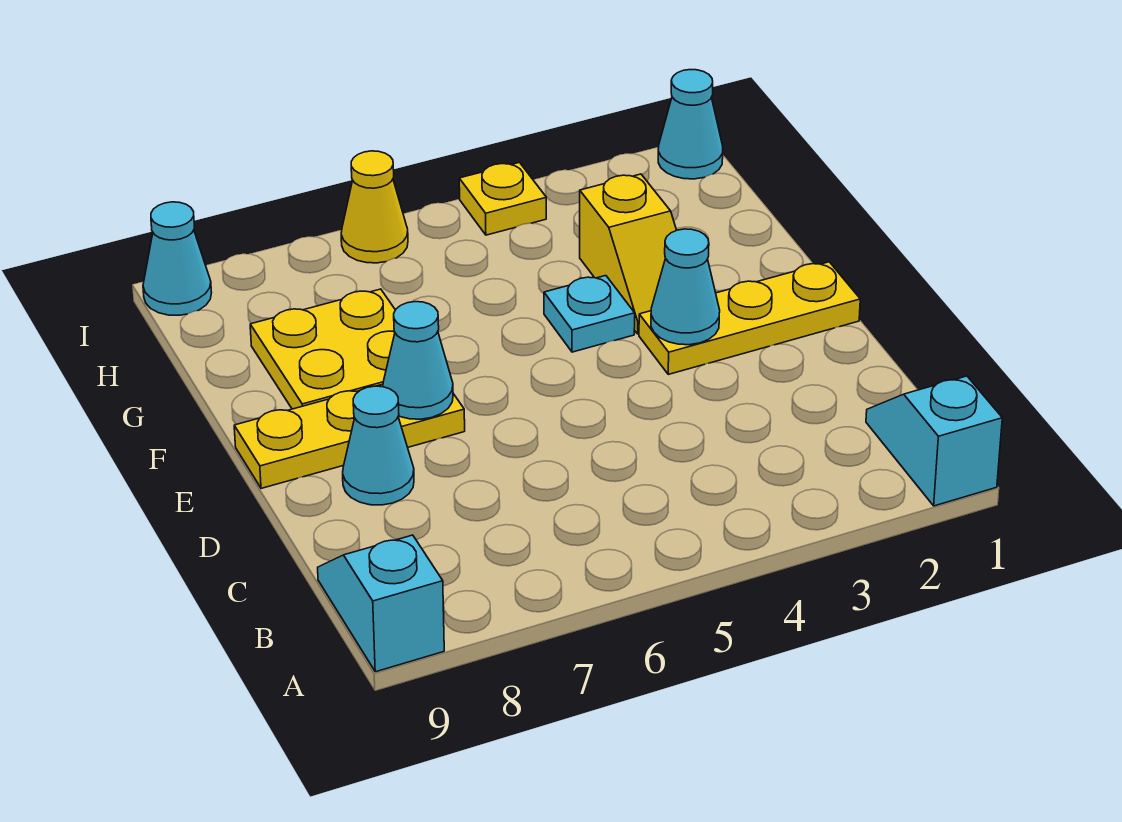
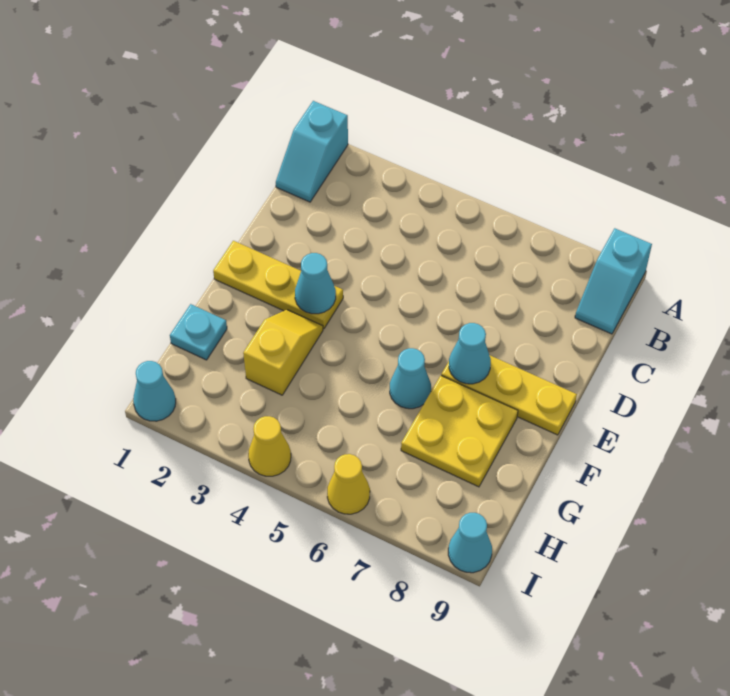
cyan cone D8 level 1 -> cyan cone F6 level 1
cyan plate F4 level 1 -> cyan plate G1 level 1
yellow plate I4 level 1 -> yellow cone I4 level 1

